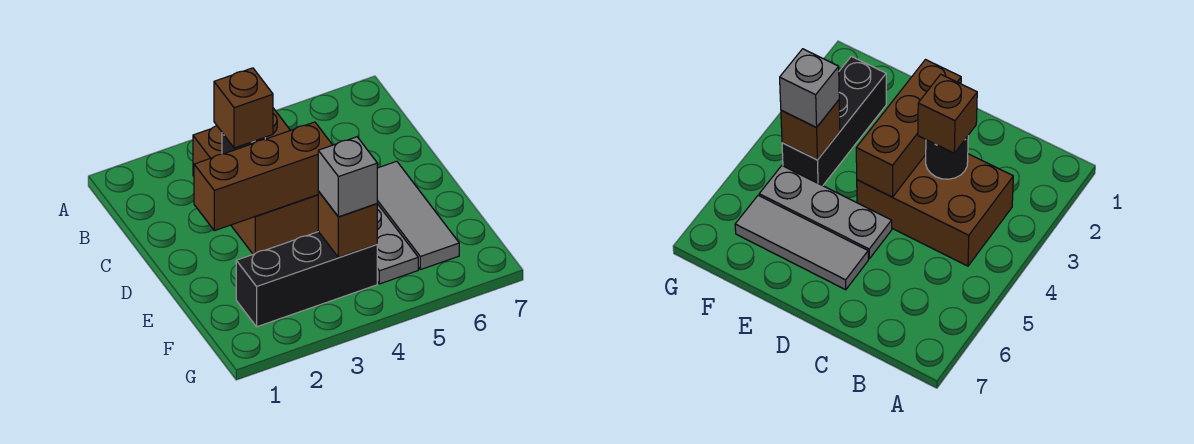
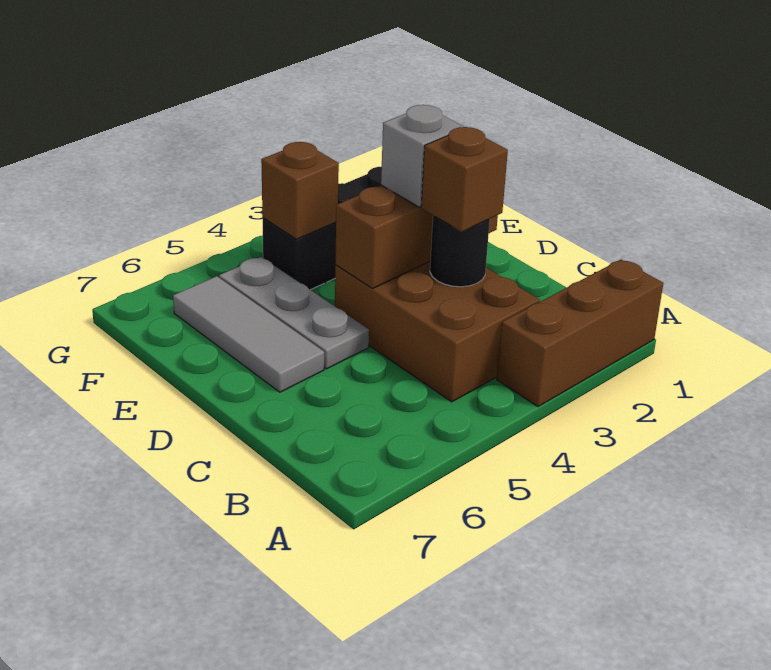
none -> brown brick A1:A3 level 1
grey brick F4 level 3 -> grey brick D3 level 3

